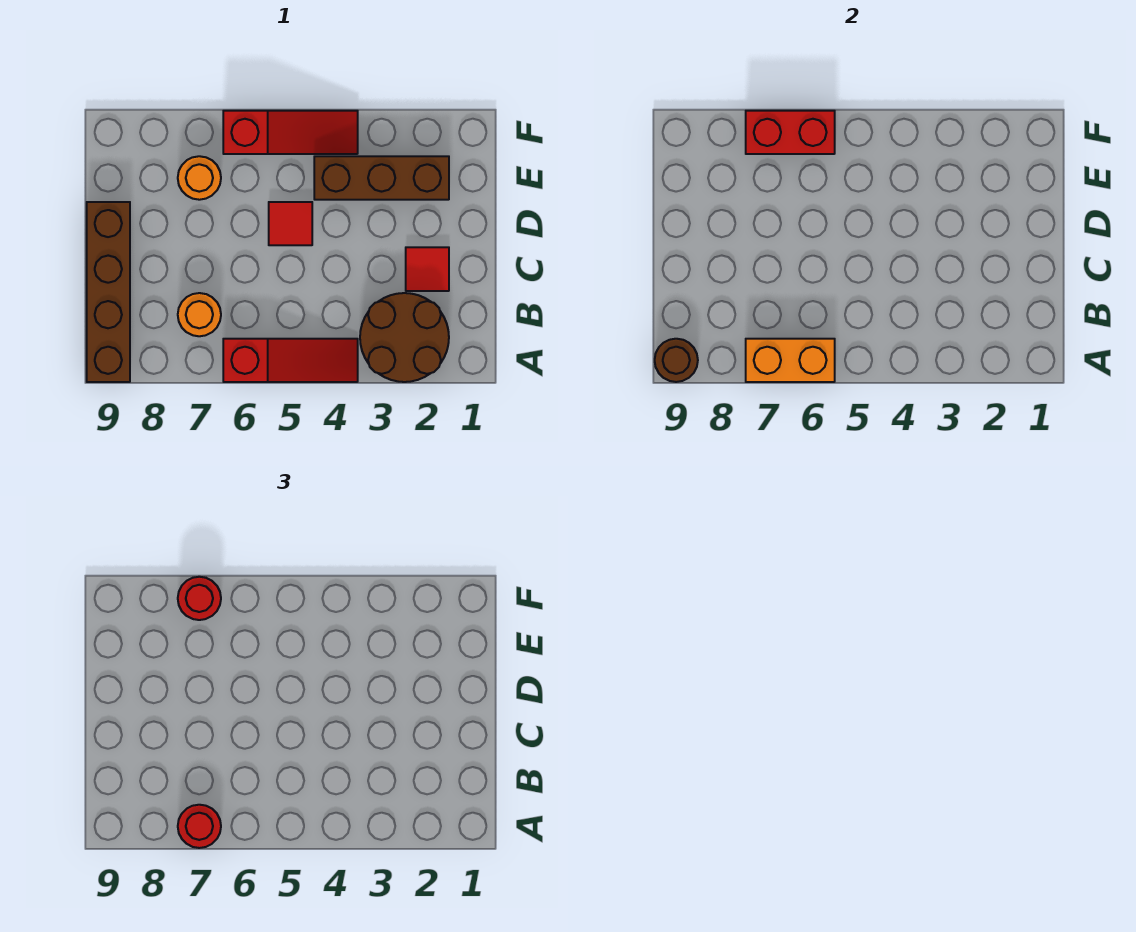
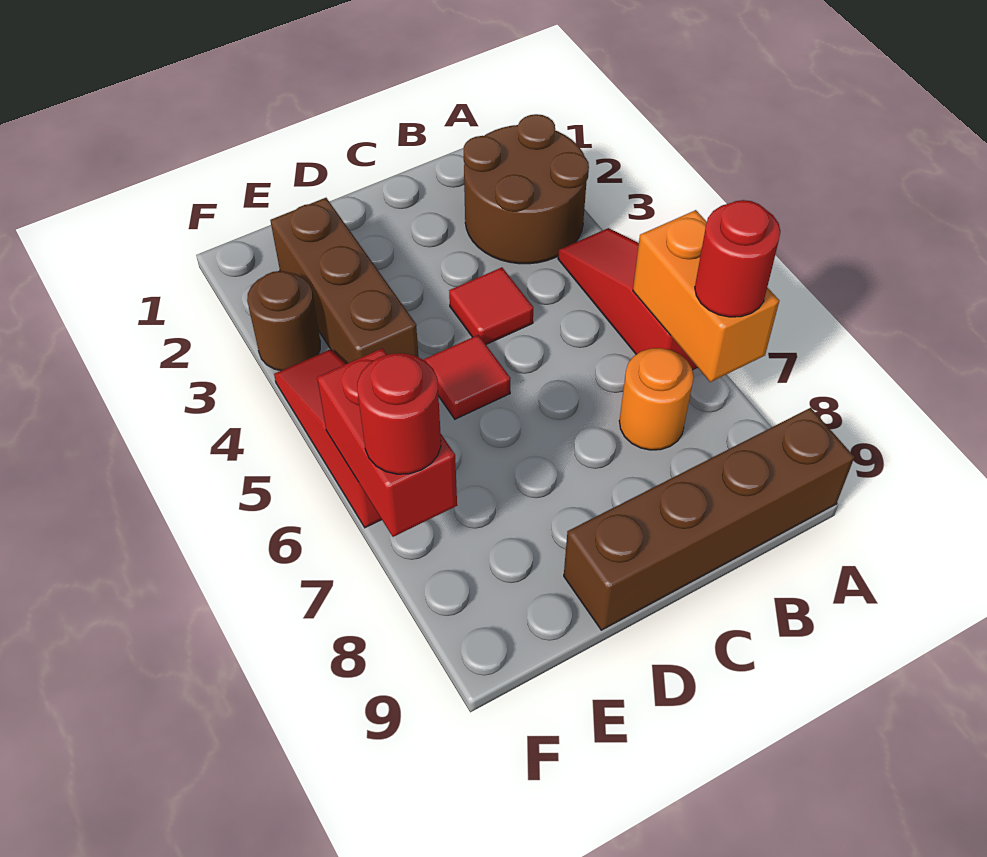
brown round brick A9 level 2 -> brown round brick F3 level 1
red tile C2 level 1 -> red tile C4 level 1
orange round brick E7 level 1 -> none

